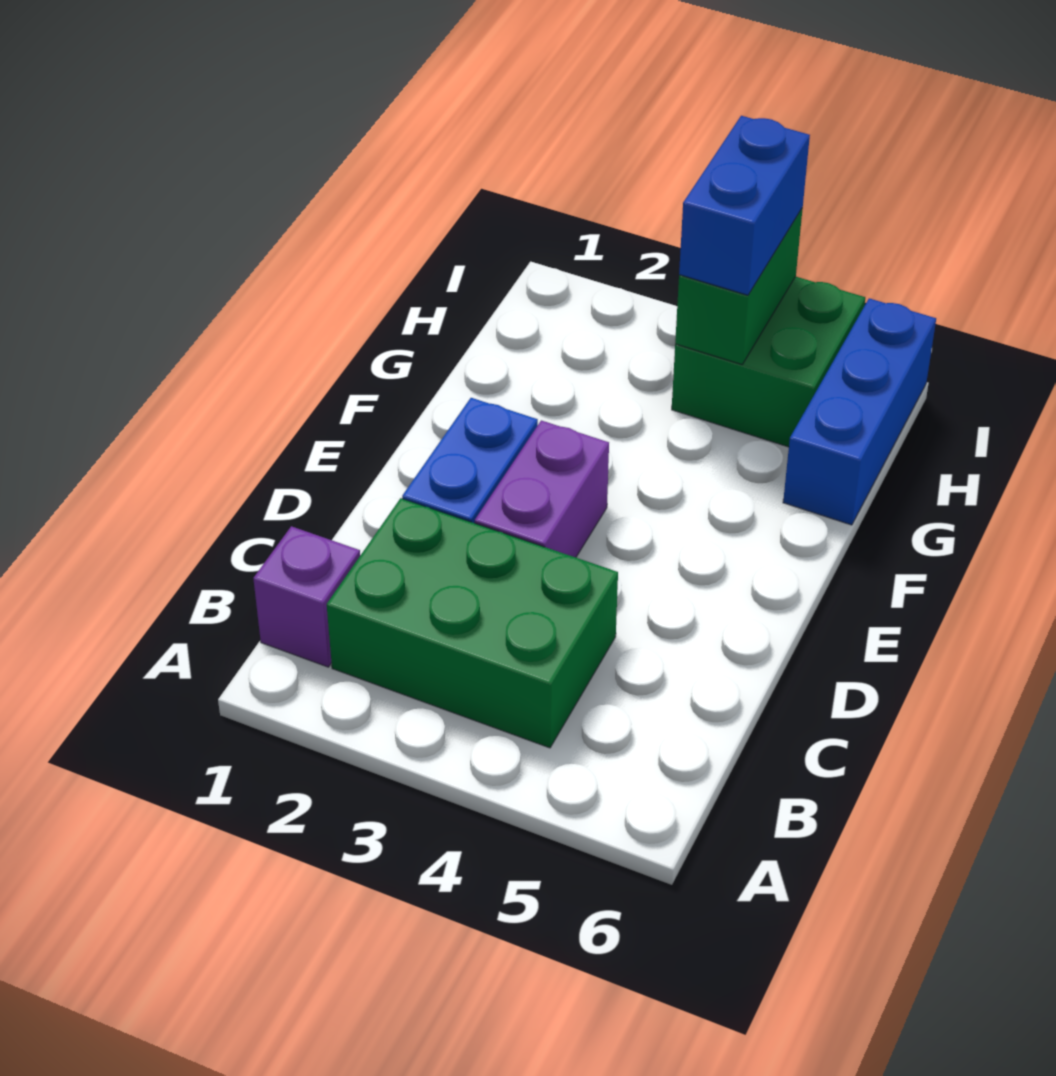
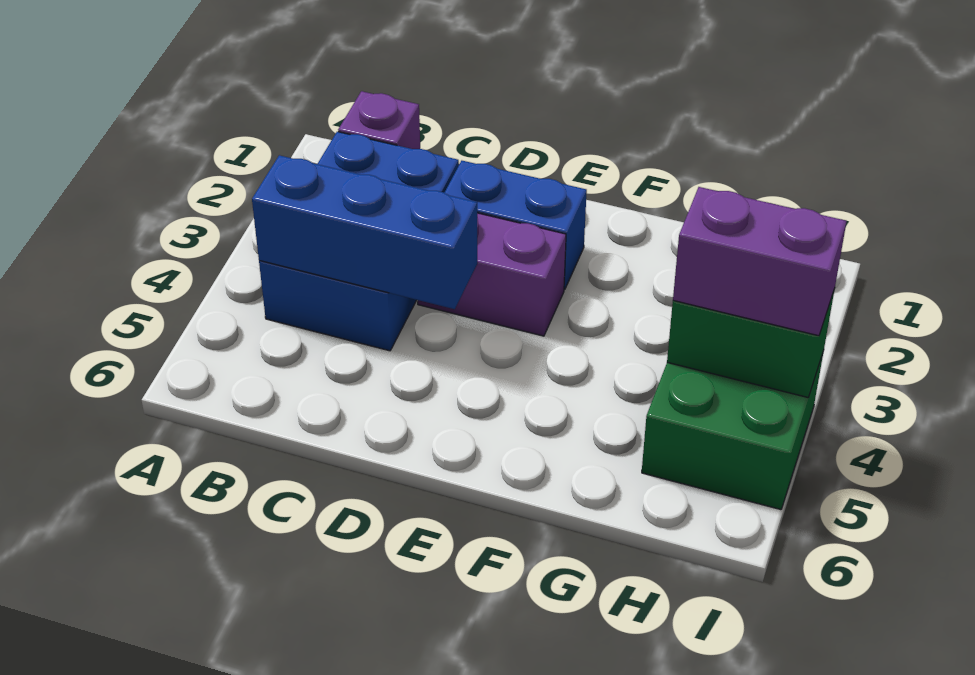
green brick B2:C4 level 1 -> blue brick B2:C4 level 1
blue brick G6:I6 level 1 -> blue brick B4:D4 level 2
blue brick H4:I4 level 3 -> purple brick H4:I4 level 3

